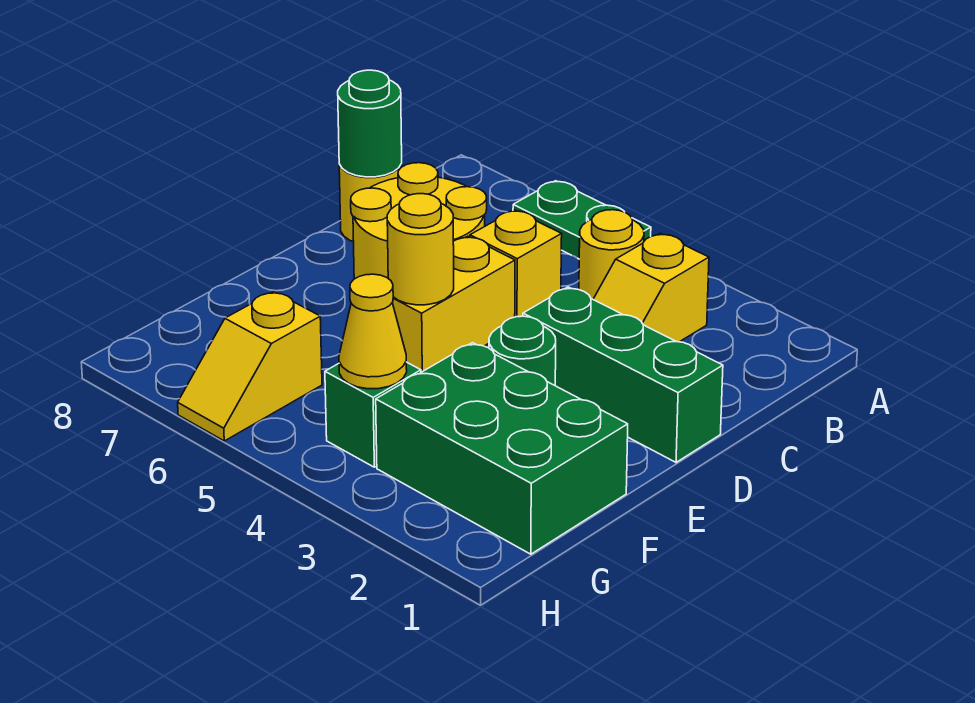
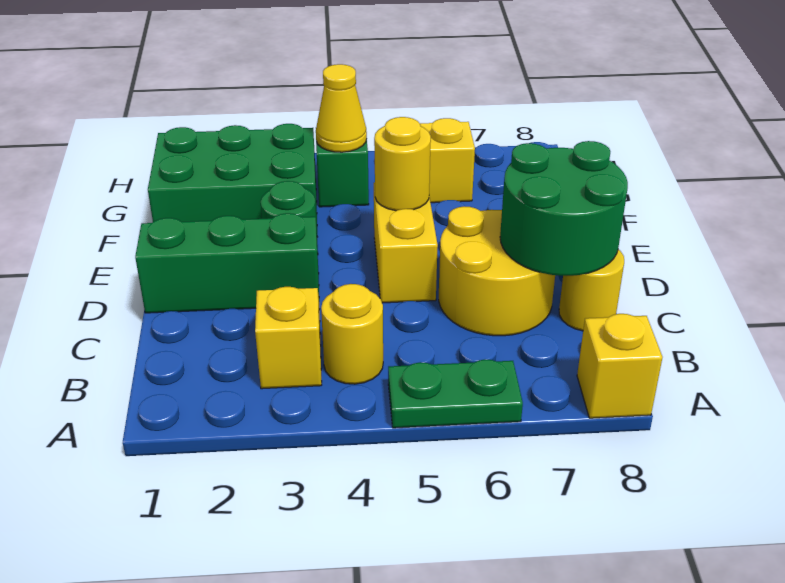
yellow brick C5 level 1 -> yellow brick A8 level 1
green round brick C8 level 2 -> green round brick C7:D8 level 2

